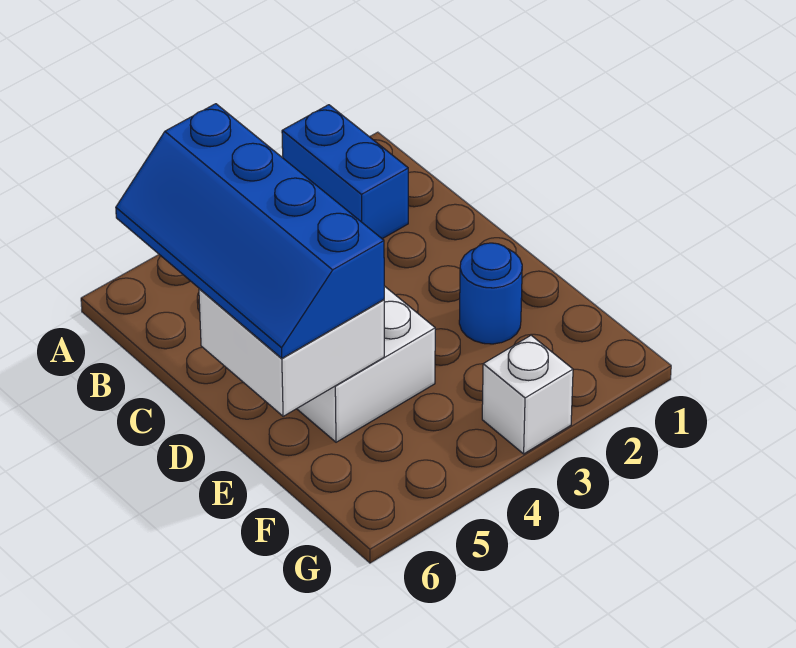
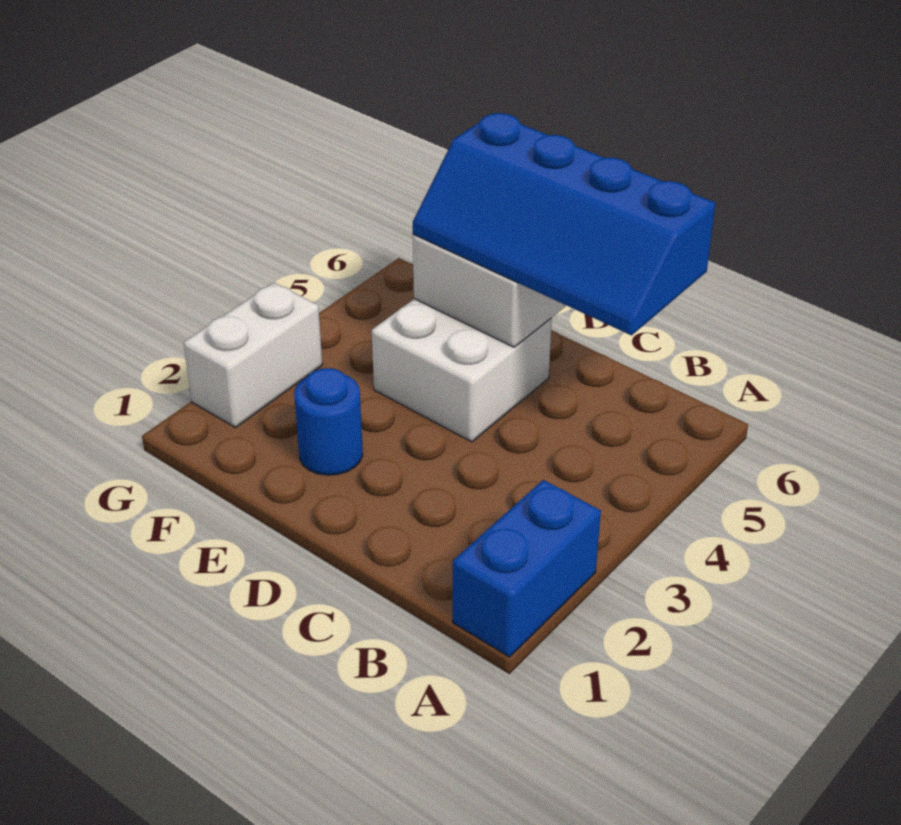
blue brick A2:B2 level 1 -> blue brick A1:A2 level 1
blue slope B5:E6 level 3 top 5 -> blue slope B5:E6 level 3 top 6
white brick G3 level 1 -> white brick G2:G3 level 1

